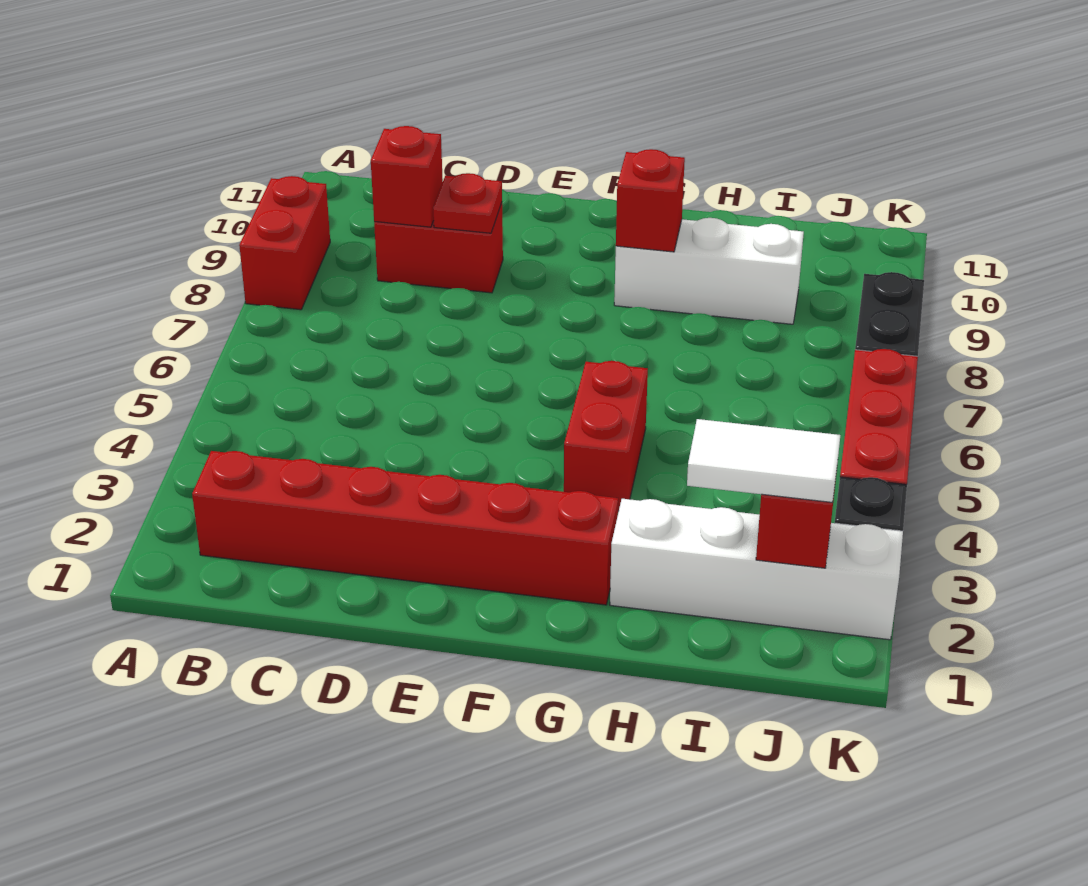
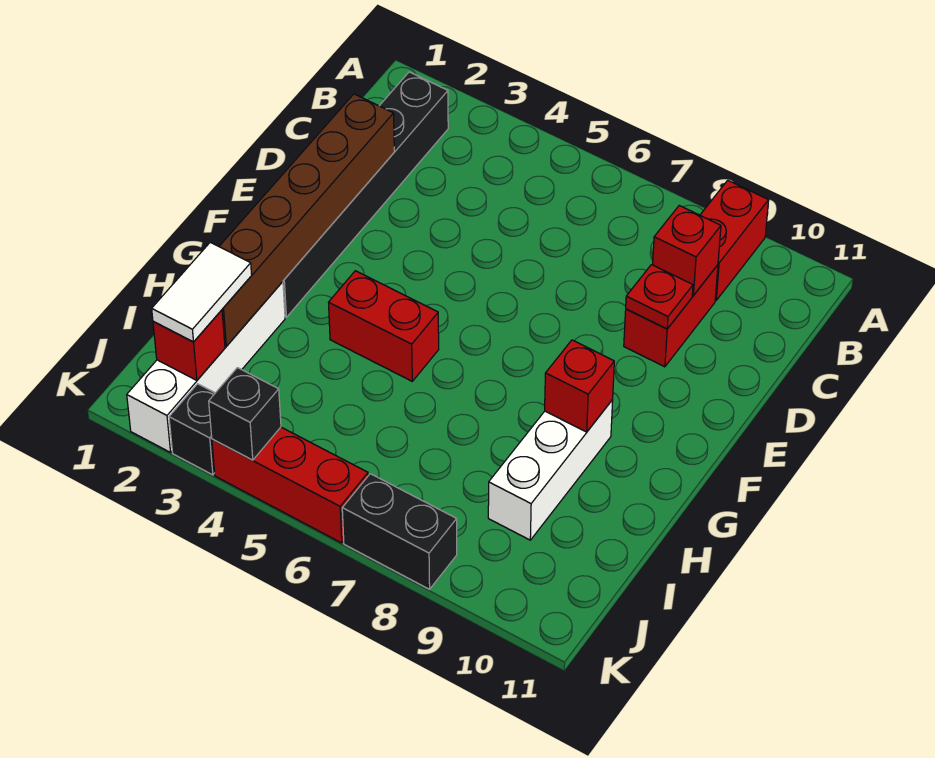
red brick A8:A9 level 1 -> red brick A9:B9 level 1
red brick B2:G2 level 1 -> black brick B2:G2 level 1
none -> brown brick D2:I2 level 2
none -> black brick K4 level 2

